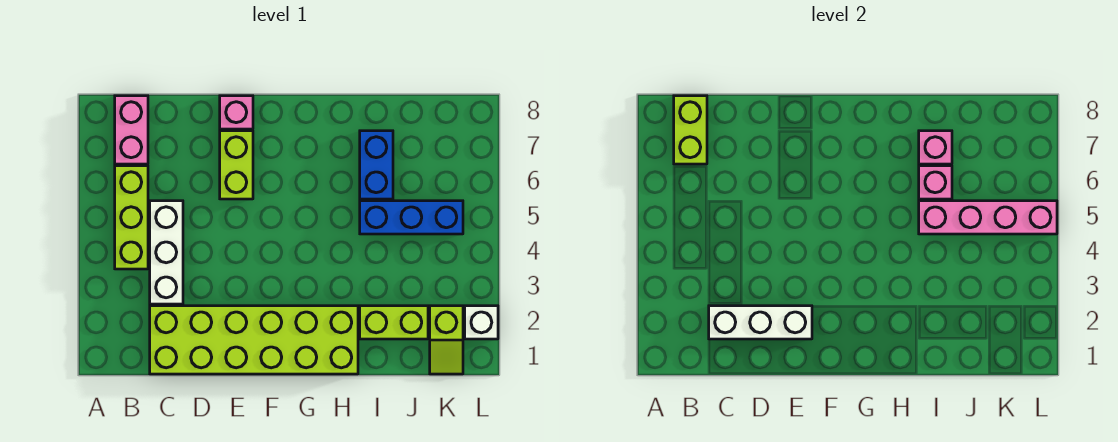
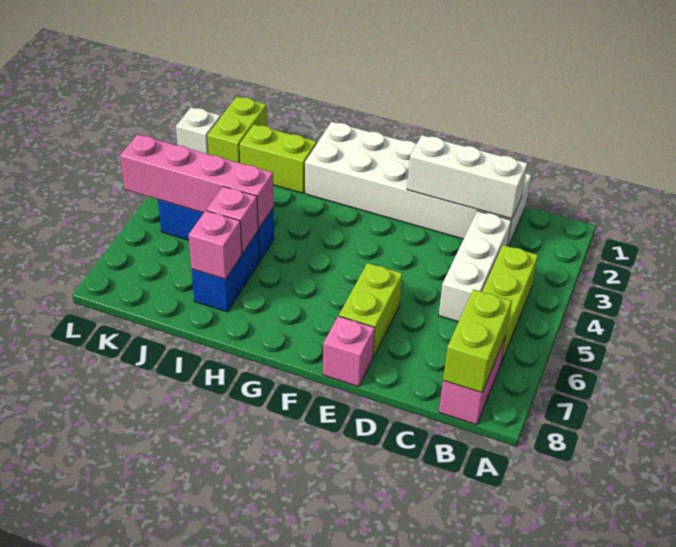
lime brick C1:H2 level 1 -> white brick C1:H2 level 1
lime slope K1:K2 level 1 top 2 -> lime brick K1:K2 level 1

